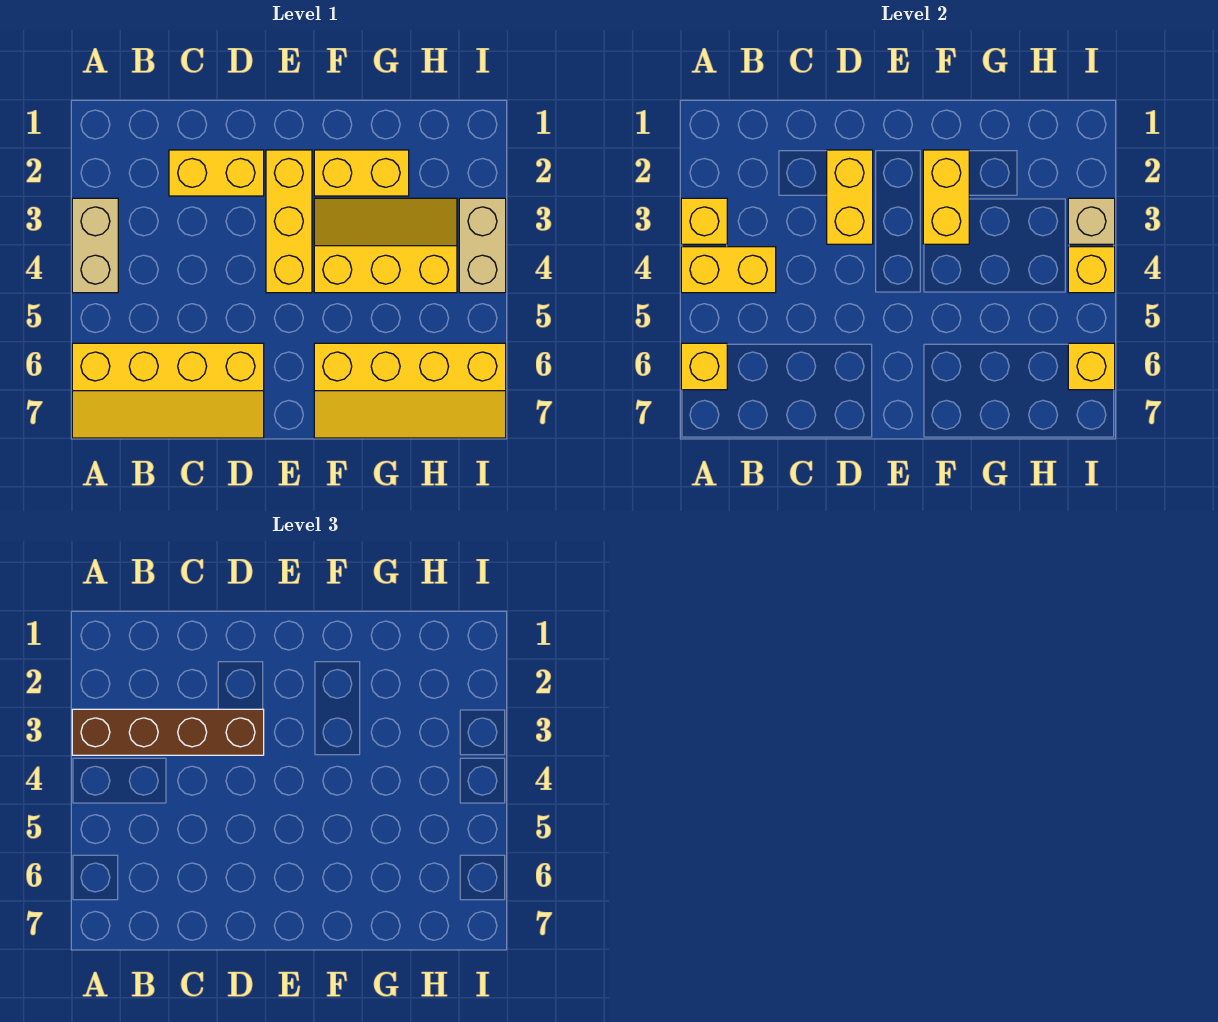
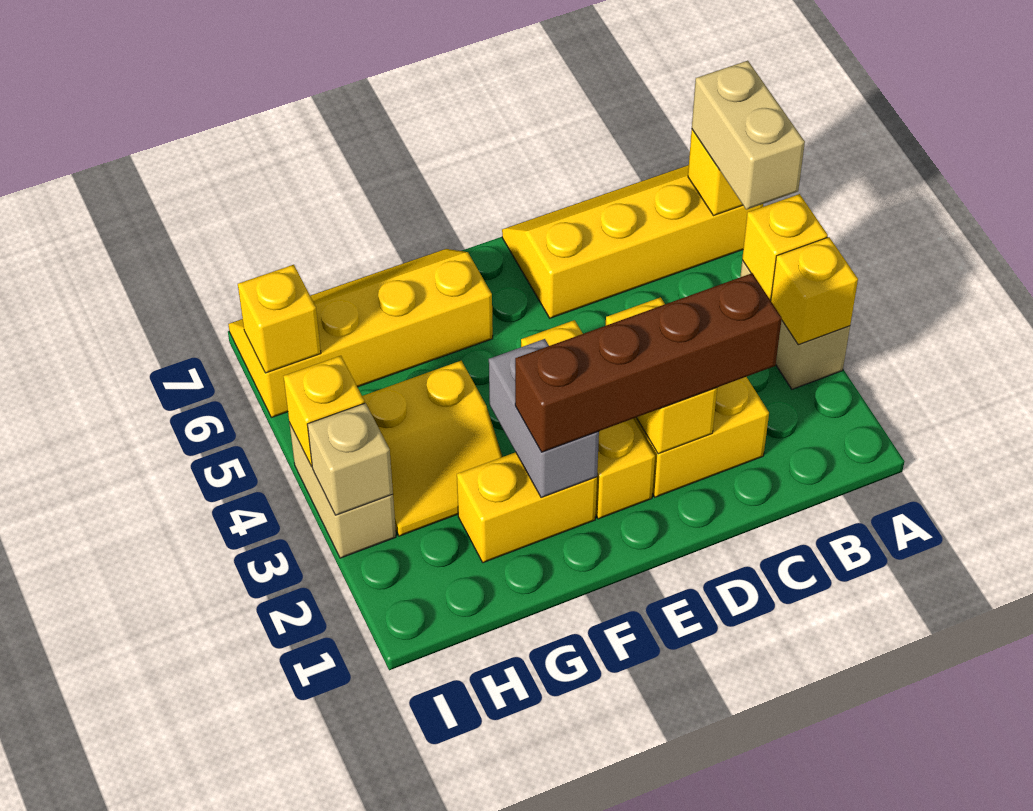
brown brick A3:D3 level 3 -> brown brick C2:F2 level 3
yellow brick A4:B4 level 2 -> yellow brick A4 level 2
none -> tan brick A5:A6 level 3
yellow brick F2:F3 level 2 -> grey brick F2:F3 level 2
yellow slope F3:H4 level 1 top 4 -> yellow slope G3:H4 level 1 top 4

